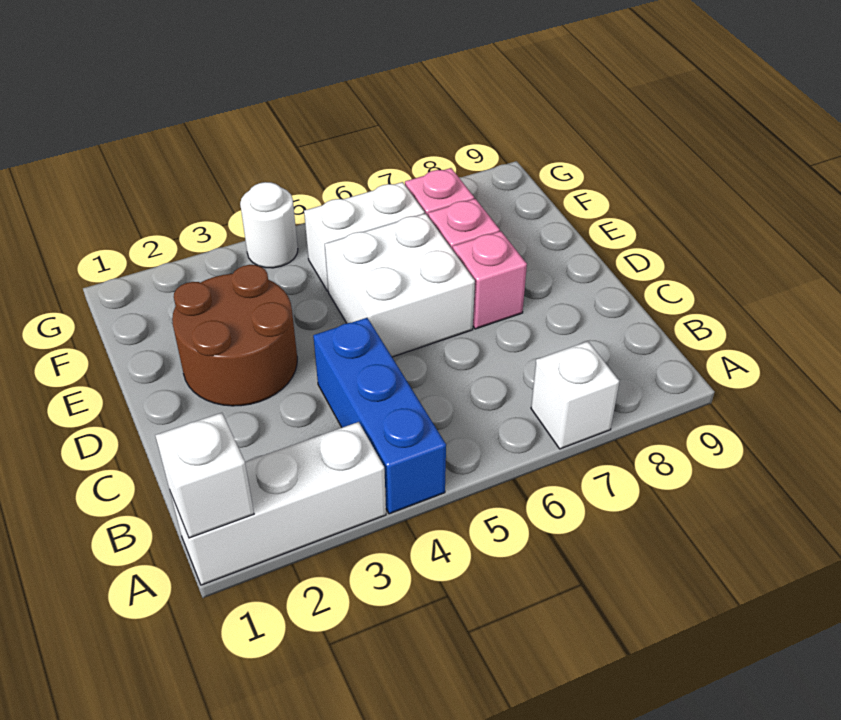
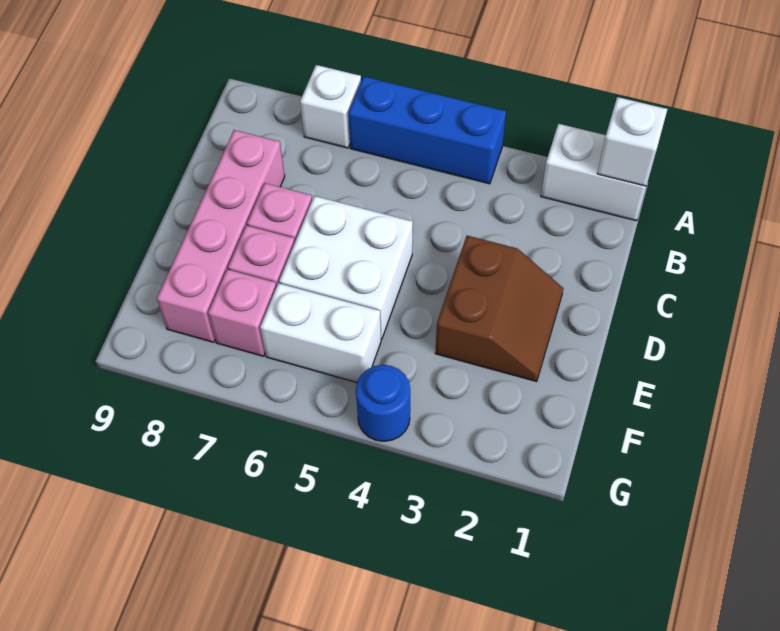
white brick A1:A3 level 1 -> white brick A1:A2 level 1
blue brick A4:C4 level 1 -> blue brick A4:A6 level 1
none -> pink brick C8:F8 level 1
brown round brick D2:E3 level 1 -> brown slope D2:E3 level 1 top 3
white round brick G4 level 1 -> blue round brick G4 level 1

